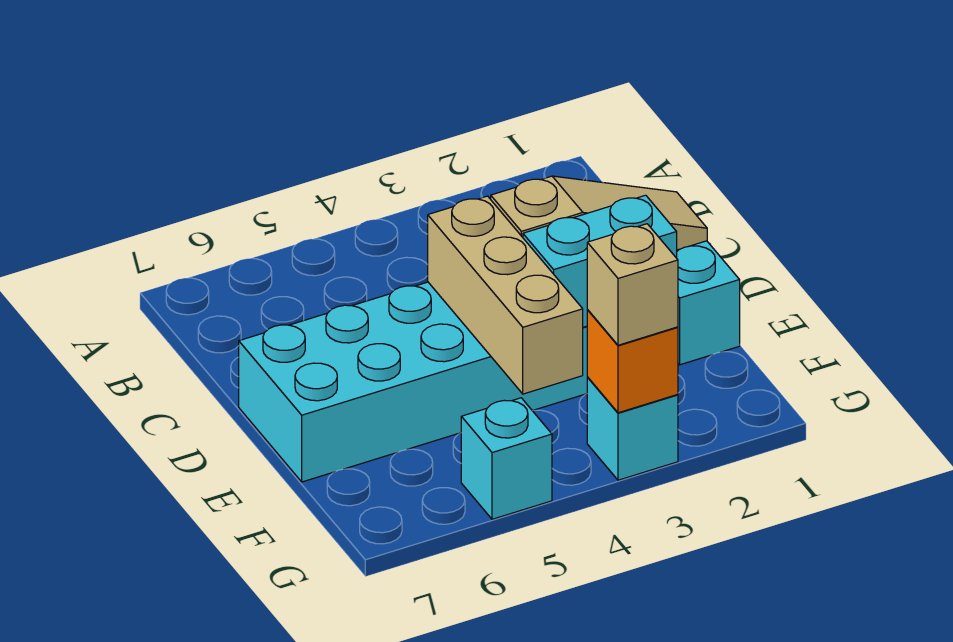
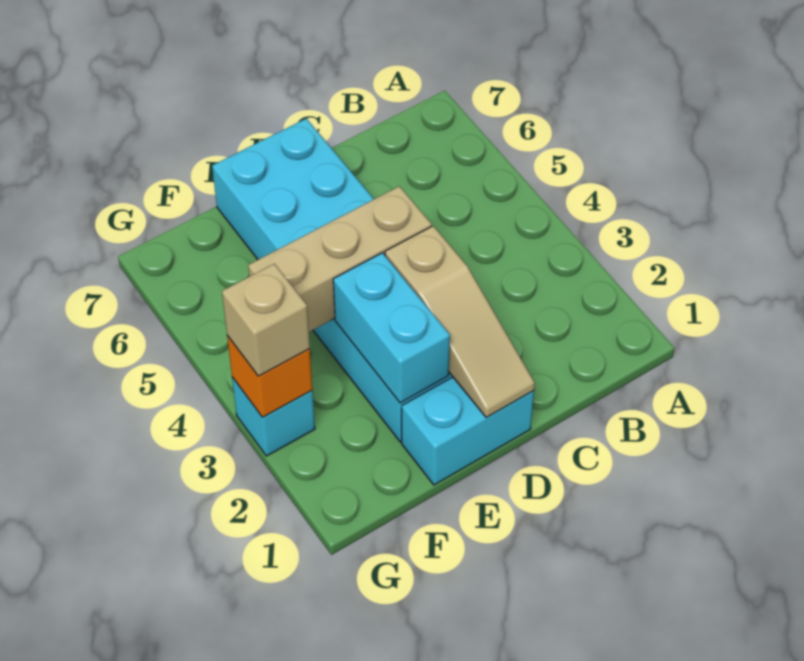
cyan brick G5 level 1 -> none

